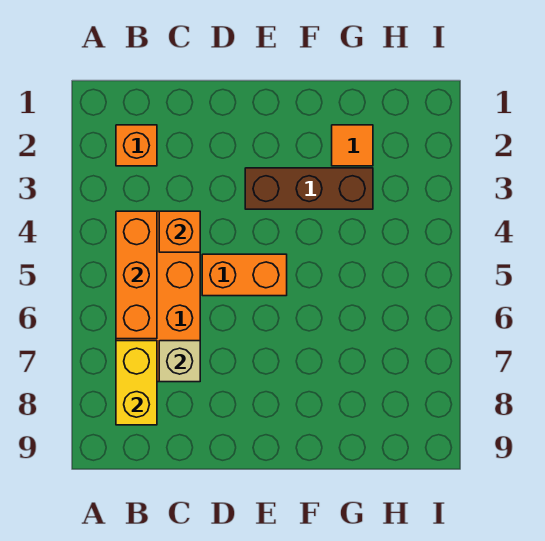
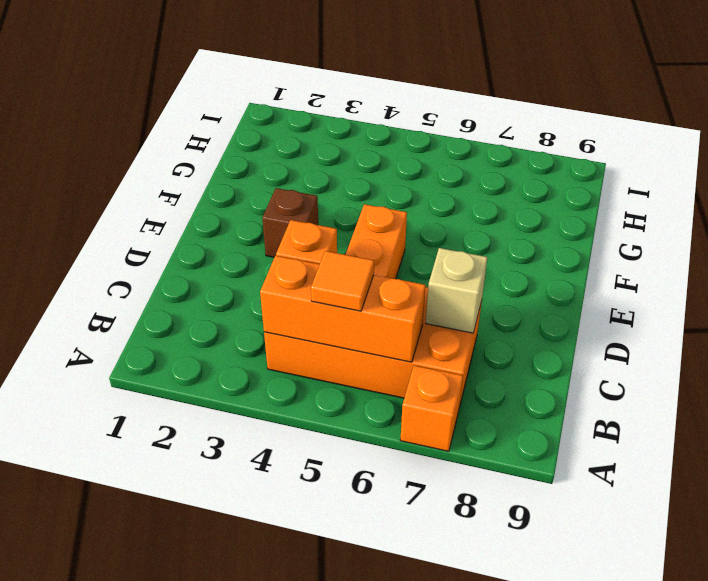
orange brick B2 level 1 -> orange brick A7 level 1
yellow brick B7:B8 level 2 -> none
brown brick E3:G3 level 1 -> brown brick E3 level 1
orange tile G2 level 1 -> orange tile B5 level 3

